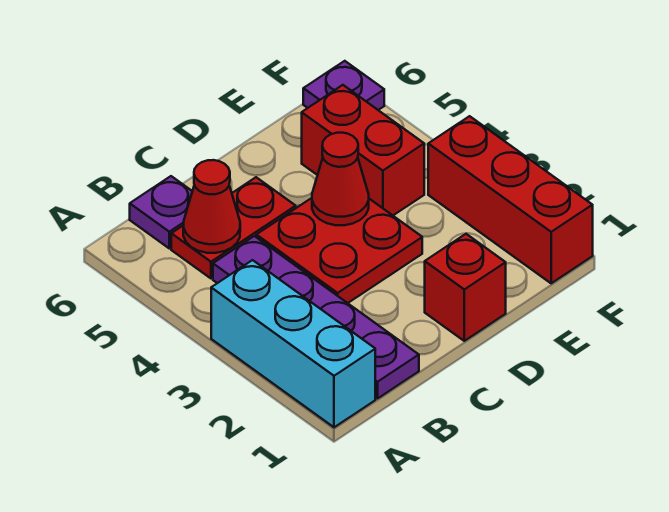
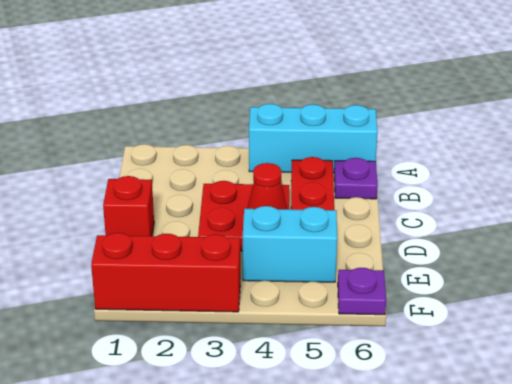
cyan brick A1:A3 level 1 -> cyan brick A4:A6 level 1
purple plate B1:B4 level 1 -> none
red cone B5 level 2 -> none
red brick E4:E5 level 1 -> cyan brick E4:E5 level 1

